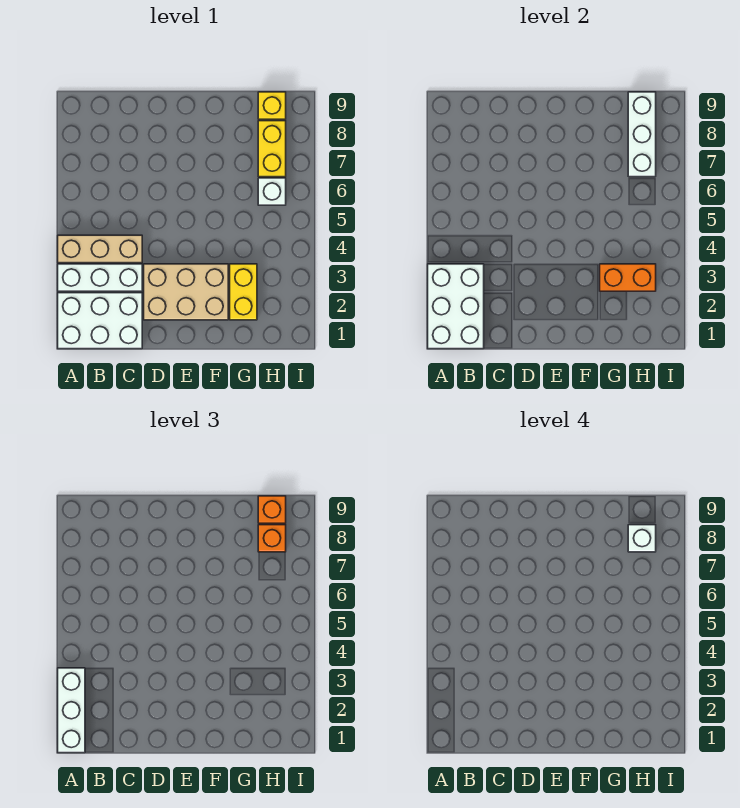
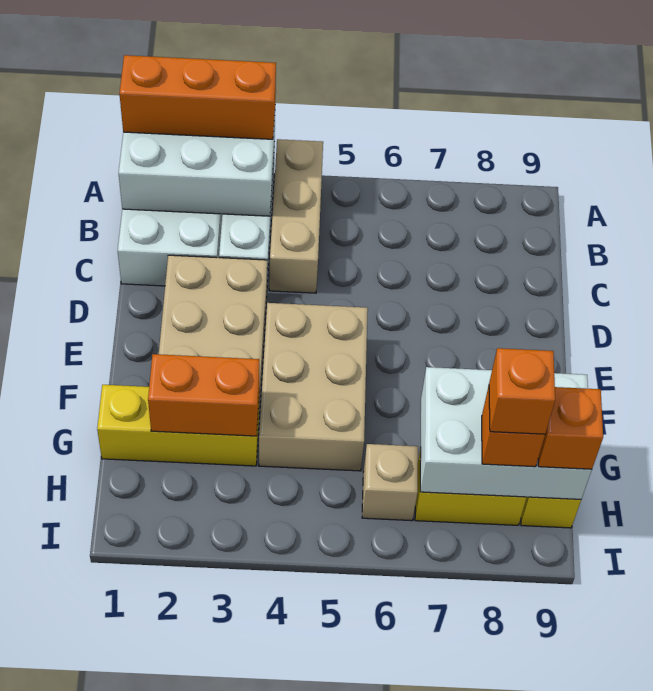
white brick A1:A3 level 3 -> orange brick A1:A3 level 3
none -> tan brick E4:G5 level 1
yellow brick G2:G3 level 1 -> yellow brick G1:G3 level 1
orange brick G3:H3 level 2 -> orange brick G2:G3 level 2
white brick H6 level 1 -> tan brick H6 level 1
white brick H7:H9 level 2 -> white brick G7:H9 level 2
white brick H8 level 4 -> orange brick H8 level 4

